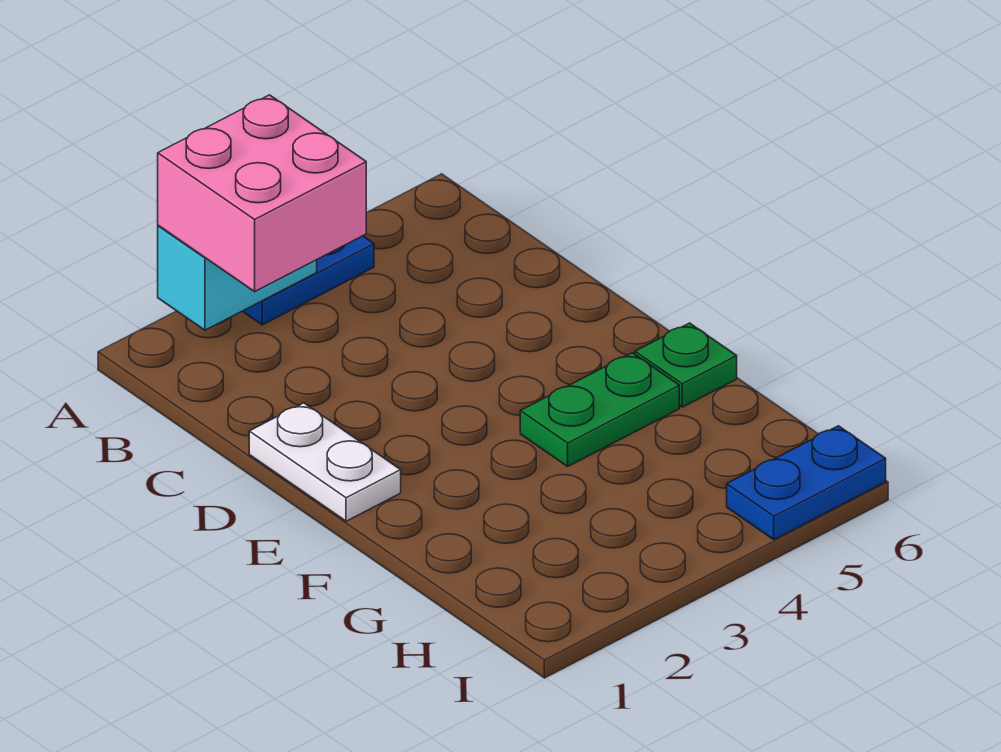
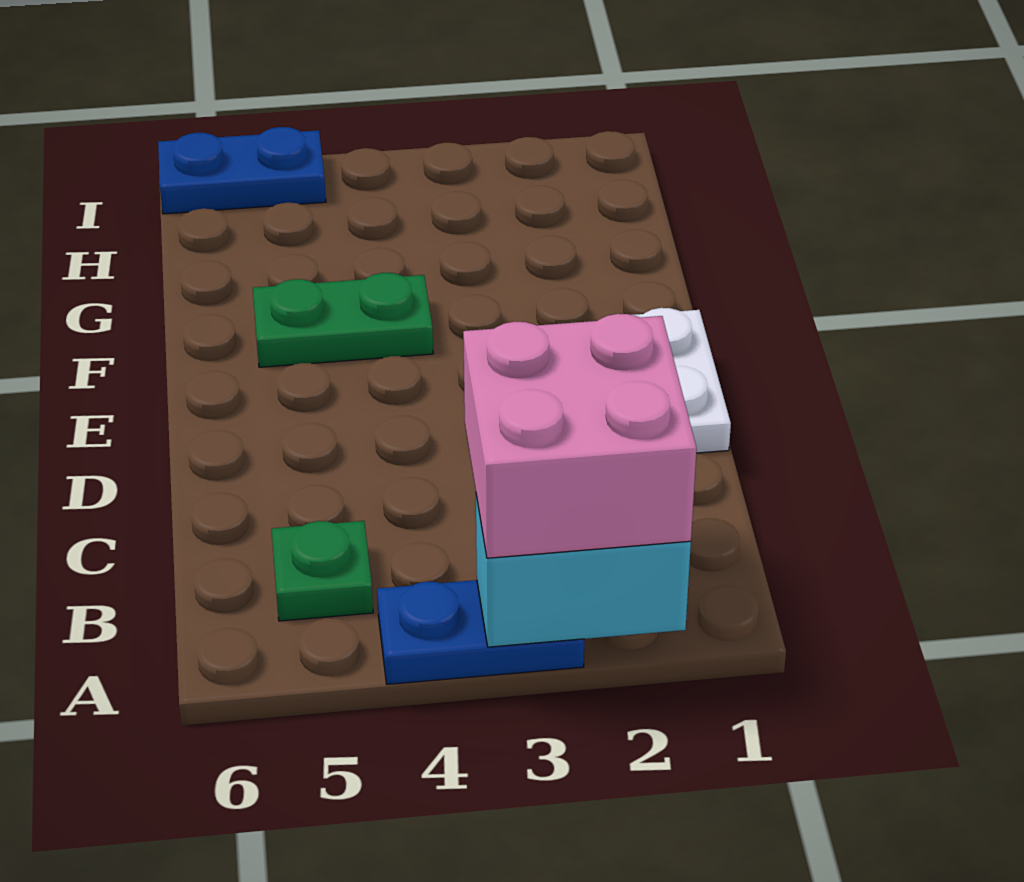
green plate F6 level 1 -> green plate B5 level 1

